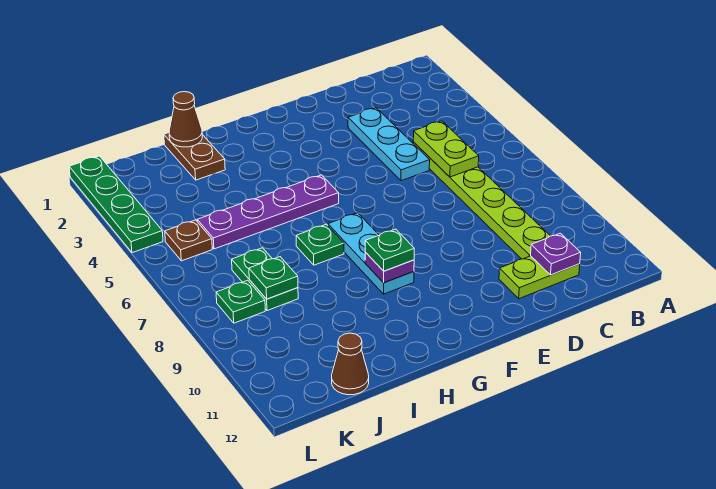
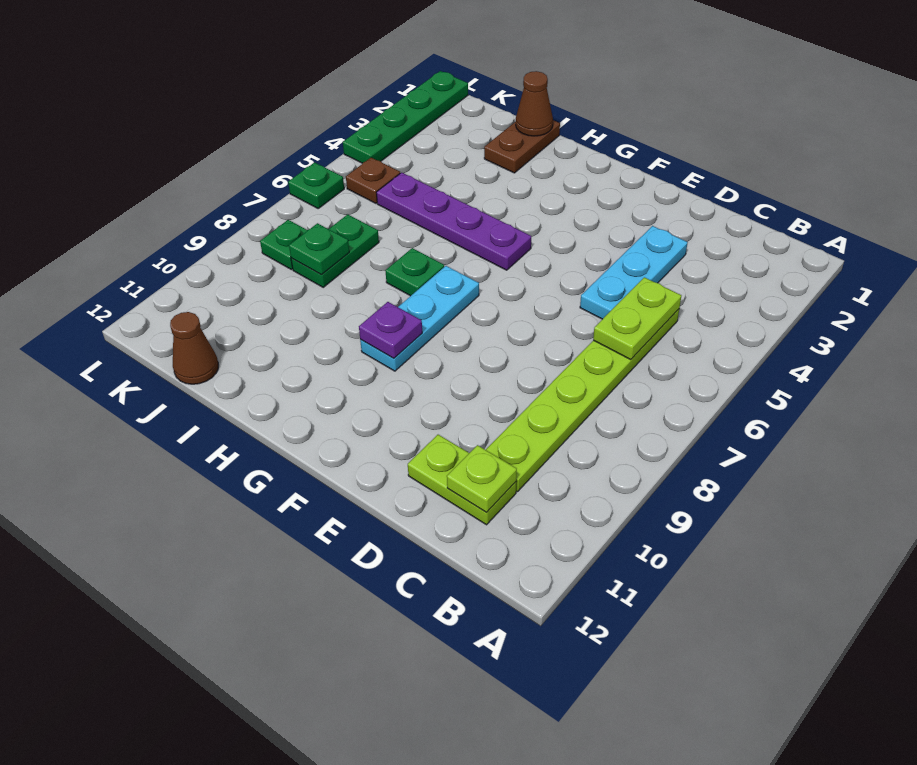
purple plate C11 level 2 -> lime plate C11 level 2
green plate G9 level 3 -> green plate L6 level 1

